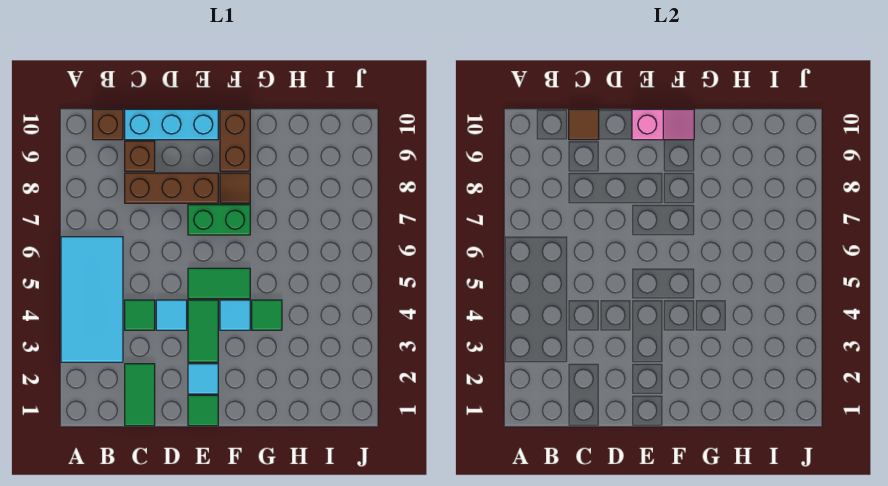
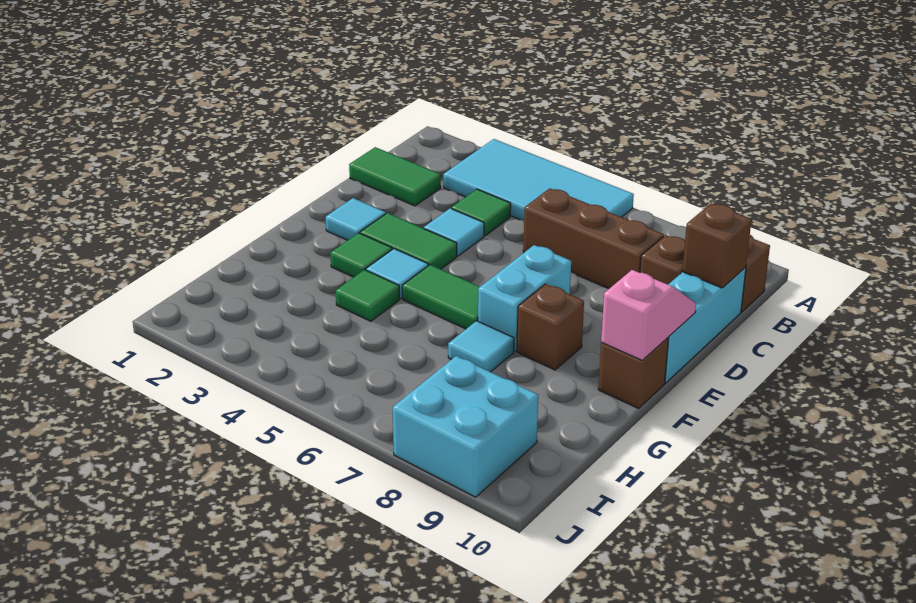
brown brick C8:E8 level 1 -> brown brick C6:C8 level 1
brown tile C10 level 2 -> brown brick C10 level 2
green tile E1 level 1 -> green tile F3 level 1
green tile E5:F5 level 1 -> green tile F5:F6 level 1
green brick E7:F7 level 1 -> cyan brick E7:F7 level 1
pink slope E10:F10 level 2 top E -> pink slope E10:F10 level 2 top F
brown tile F8 level 1 -> brown brick F8 level 1
brown brick F9:F10 level 1 -> brown brick F10 level 1
none -> cyan tile G7 level 1
none -> cyan brick I8:J9 level 1

